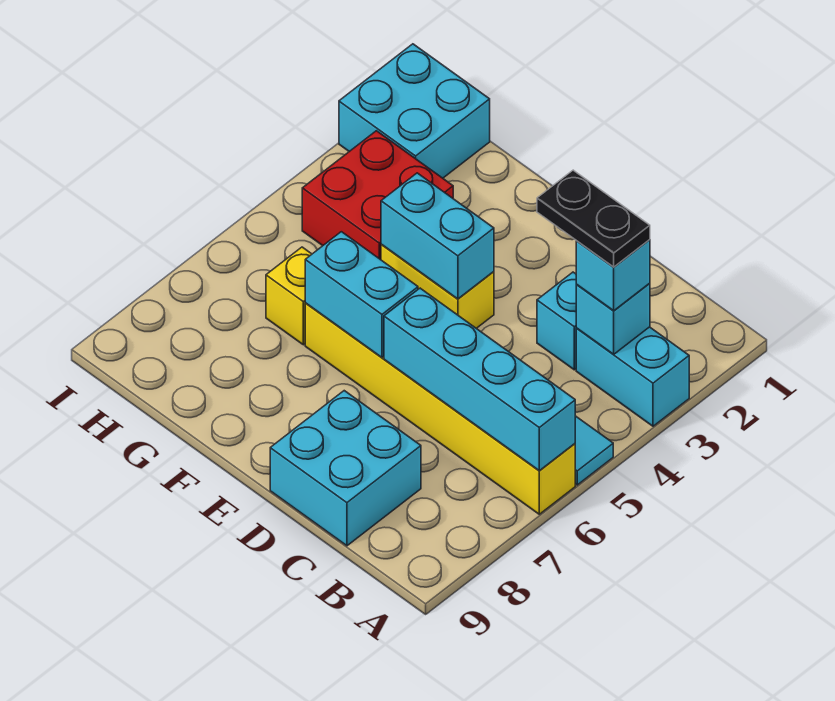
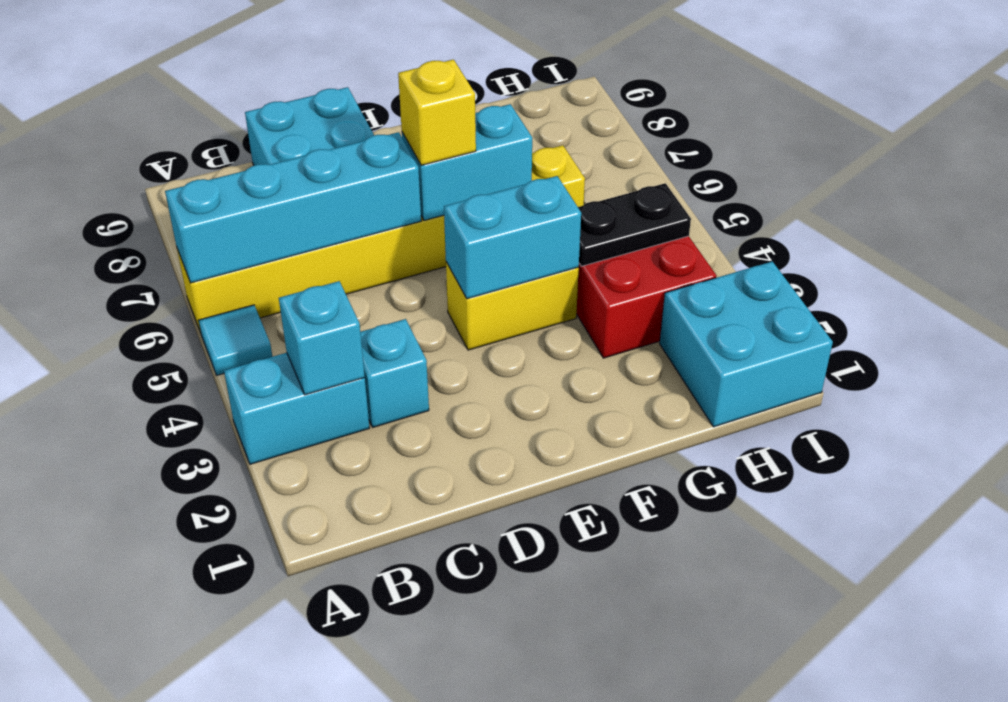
cyan brick B3 level 3 -> none
black plate B3:C3 level 4 -> black plate G4:H4 level 2
none -> yellow brick E6 level 3

